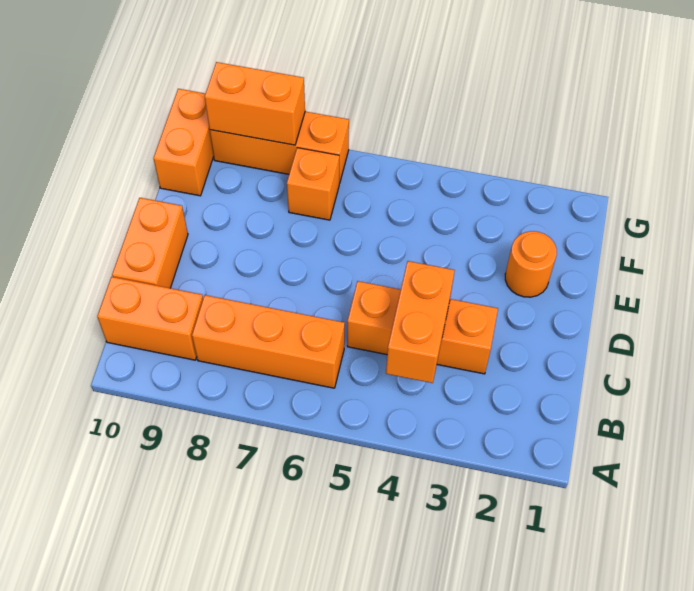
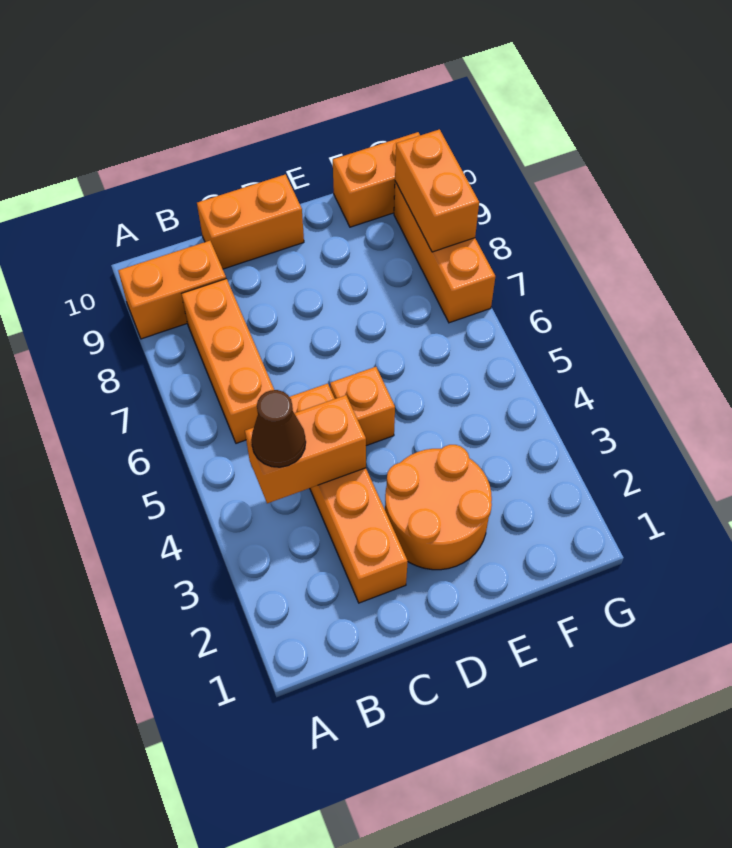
none -> brown cone B4 level 3
orange brick B9:B10 level 1 -> orange brick A9:B9 level 1
orange brick C3:C5 level 1 -> orange brick C2:C5 level 1
orange round brick E2 level 1 -> orange round brick D2:E3 level 1
orange brick F7 level 1 -> orange brick D5 level 1

